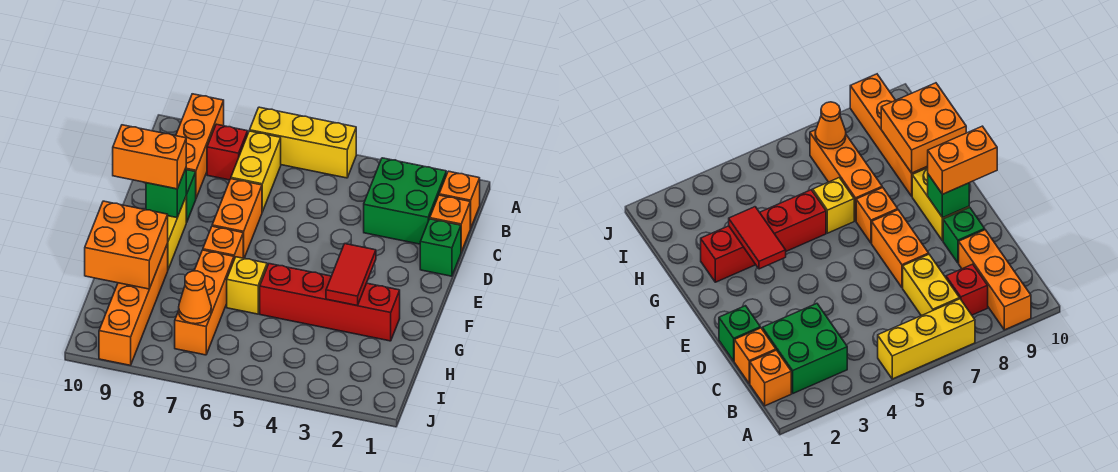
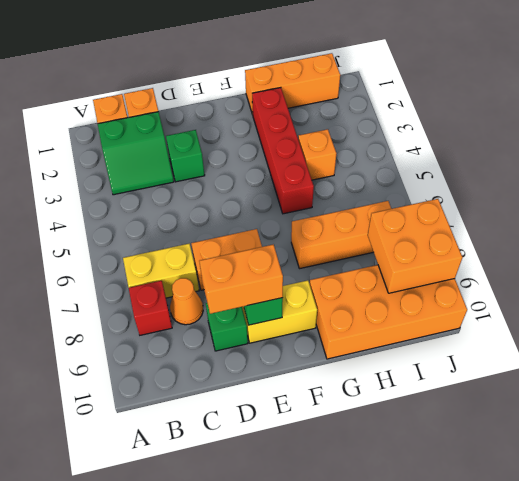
yellow brick A5:A7 level 1 -> none
orange brick A9:C9 level 1 -> orange brick G1:I1 level 1
green brick B2:C3 level 1 -> green slope B2:C3 level 1 top 2
green brick D1 level 1 -> green brick D3 level 1
orange brick E9:E10 level 3 -> orange brick D9:E9 level 3
red tile F3:G3 level 2 -> none
orange brick F7 level 1 -> orange brick H4 level 1
yellow brick G6 level 1 -> none
orange brick G9:J9 level 1 -> orange brick G9:J10 level 1
orange brick G9:H10 level 2 -> orange brick I8:J9 level 2
orange cone I7 level 2 -> orange cone C8 level 1

